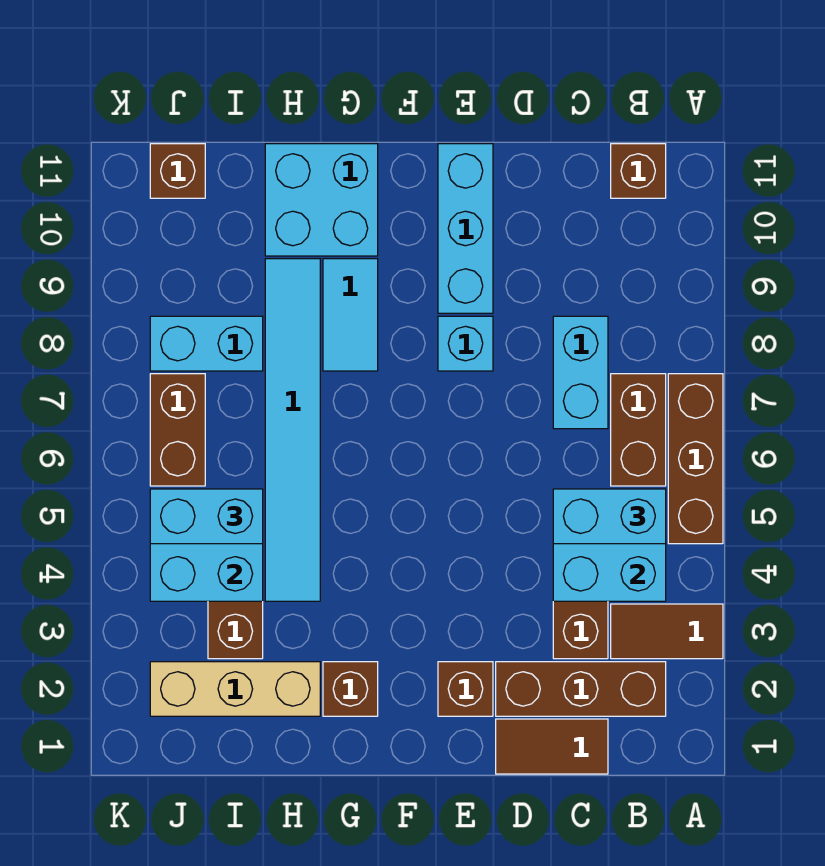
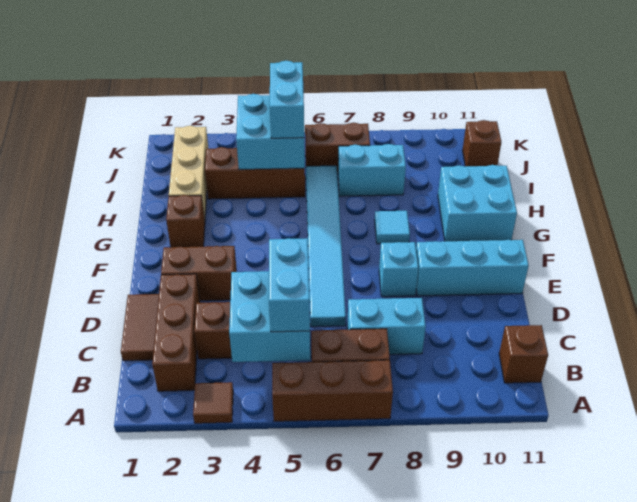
brown tile A3:B3 level 1 -> brown tile A3 level 1
brown brick E2 level 1 -> brown brick E2:E3 level 1
cyan tile G8:G9 level 1 -> cyan tile G8 level 1
cyan tile H4:H9 level 1 -> cyan tile D6:I6 level 1
cyan brick I8:J8 level 1 -> cyan brick I7:I8 level 1

